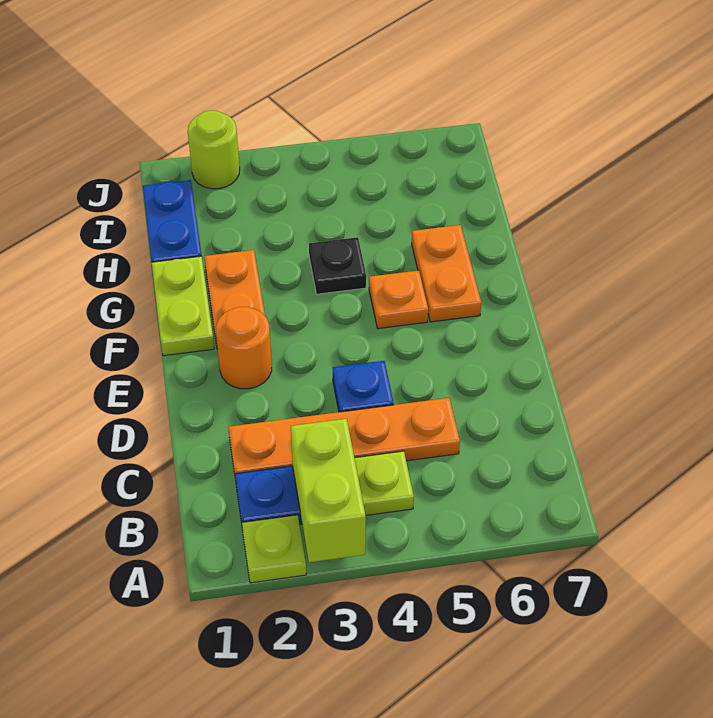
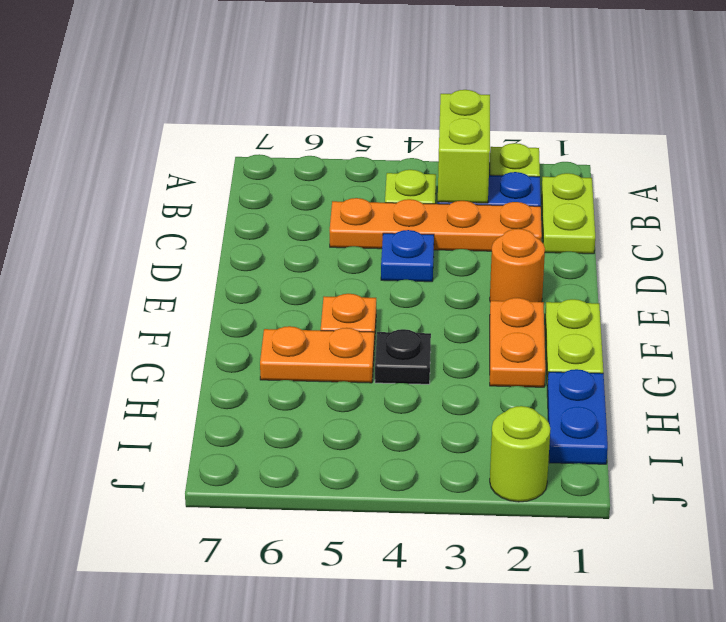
none -> lime plate B1:C1 level 1
orange plate F6:G6 level 1 -> orange plate G5:G6 level 1

